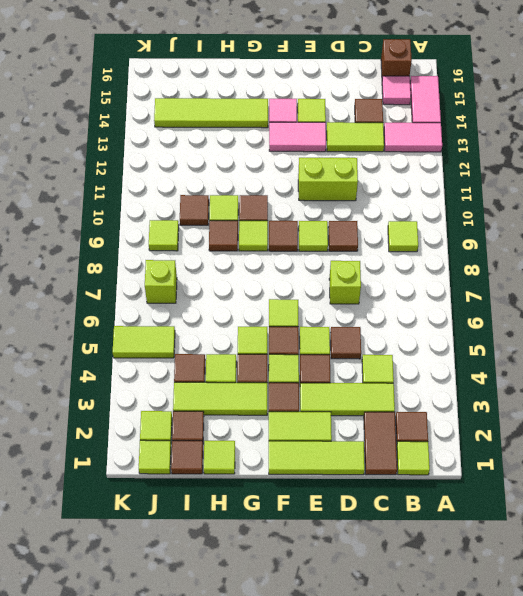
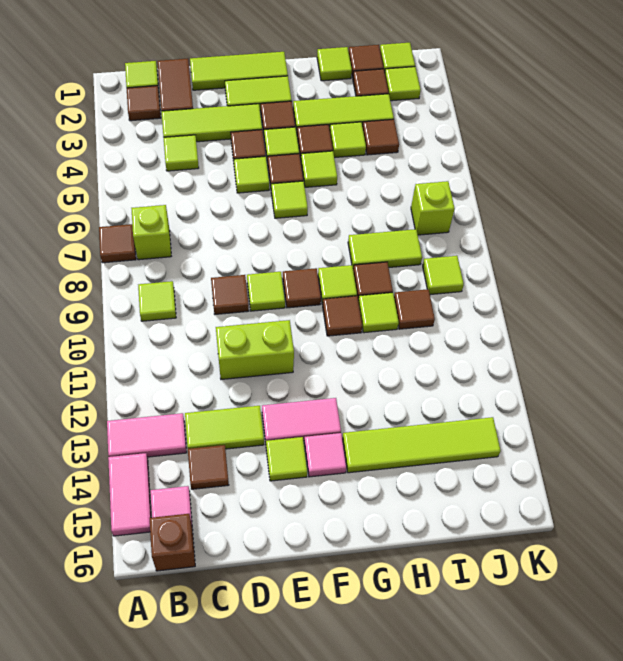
brown tile D5 level 1 -> brown tile A7 level 1
lime brick D7 level 1 -> lime brick B7 level 1
lime tile J5:K5 level 1 -> lime tile H8:I8 level 1

